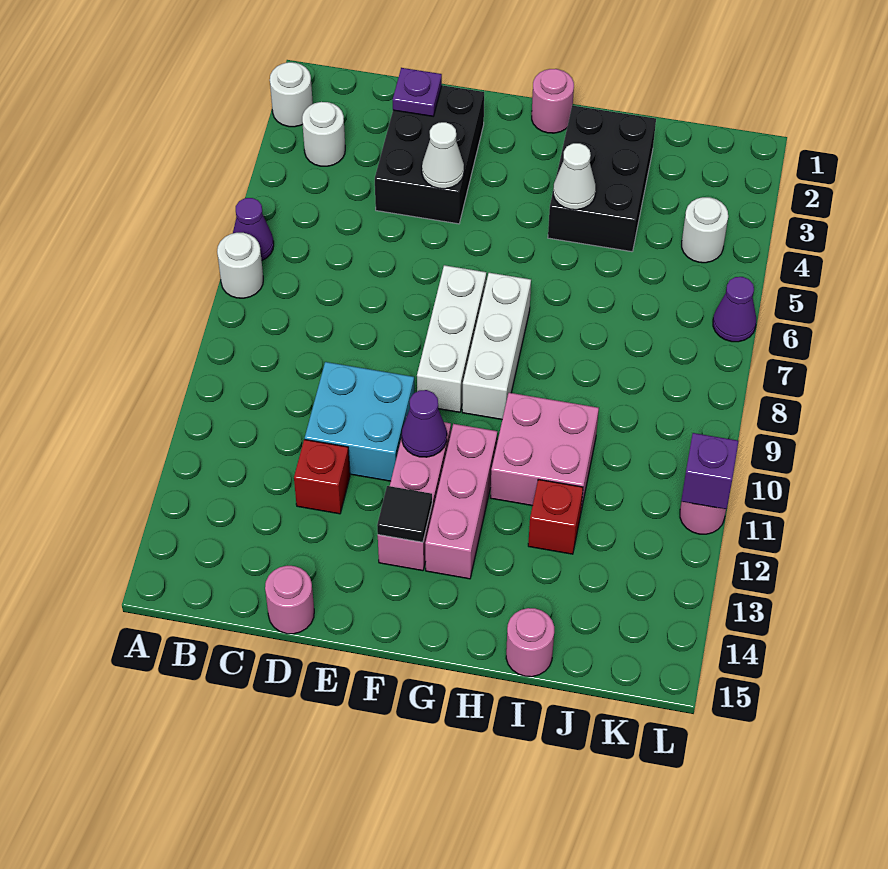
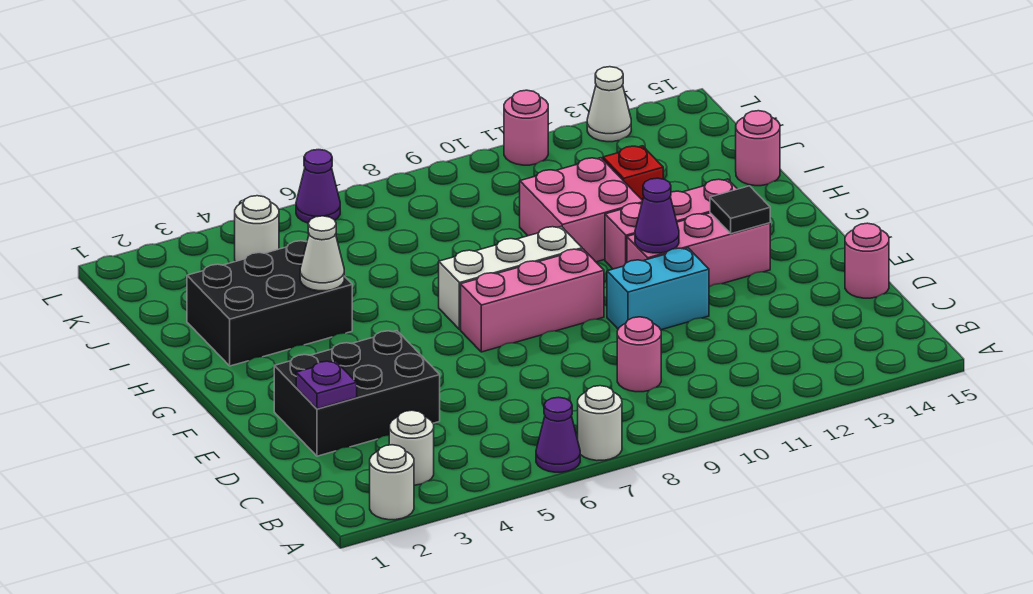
cyan brick D10:E11 level 1 -> cyan brick E10:E11 level 1
red brick D12 level 1 -> none
white cone E4 level 2 -> white cone L13 level 1
white brick F7:F9 level 1 -> pink brick F7:F9 level 1
pink round brick G1 level 1 -> pink round brick C9 level 1
purple brick L11 level 2 -> none

